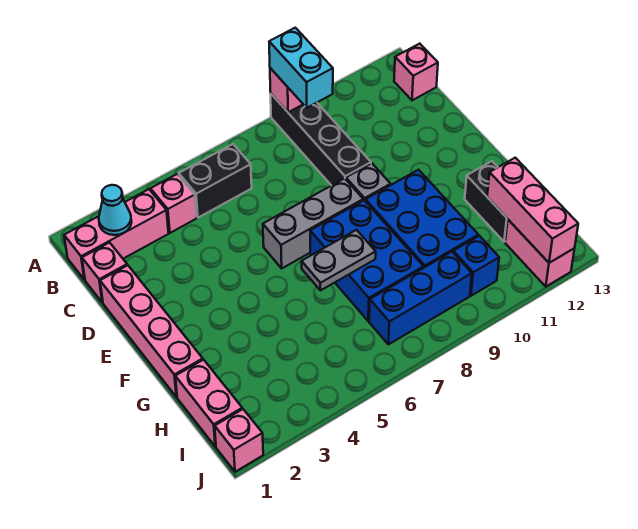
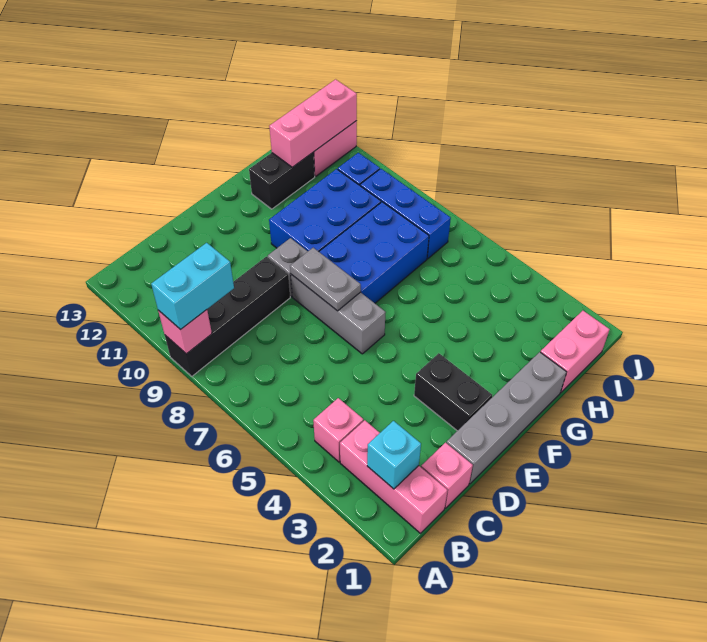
cyan cone B2 level 2 -> cyan brick B2 level 2
black brick B5:B6 level 1 -> black brick E2:E3 level 1
pink brick B13 level 1 -> none
pink brick D1:G1 level 1 -> grey brick D1:G1 level 1
grey plate G6:G7 level 2 -> grey plate E7:E8 level 2
pink brick J1 level 1 -> none

